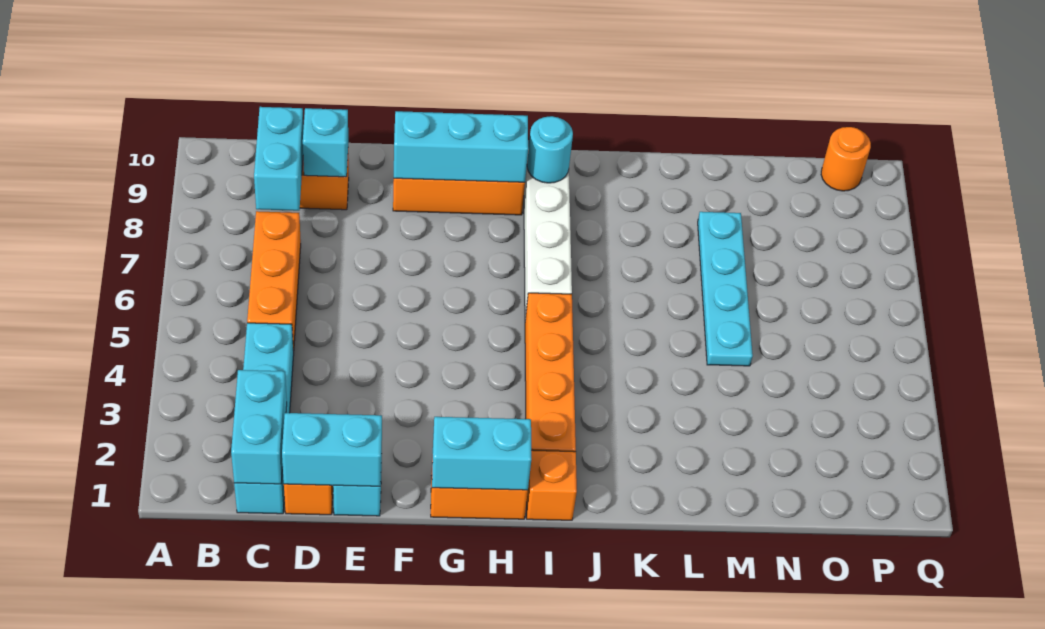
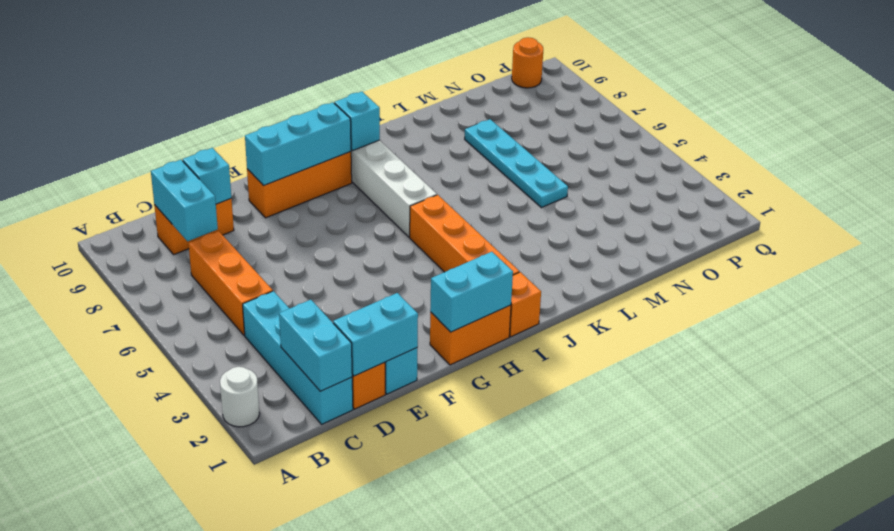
none -> white round brick A2 level 1
cyan round brick I9 level 2 -> cyan brick I9 level 2

